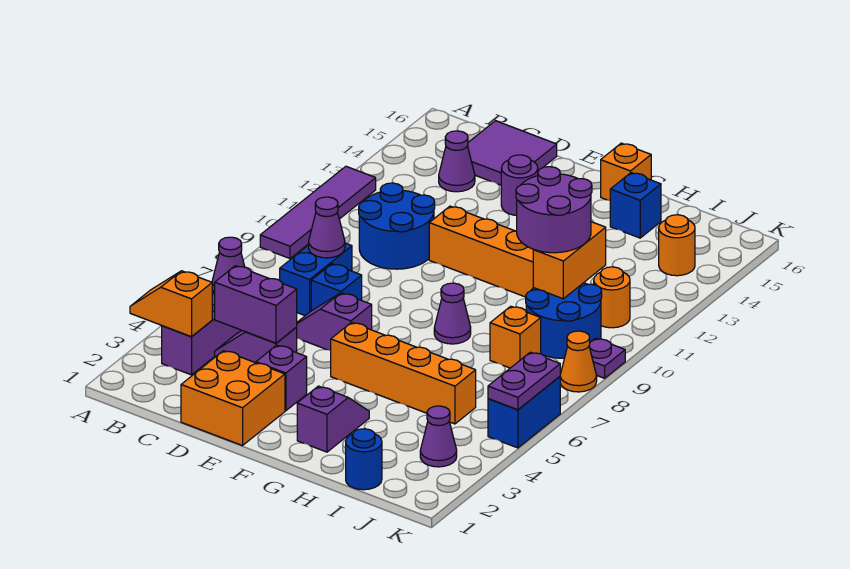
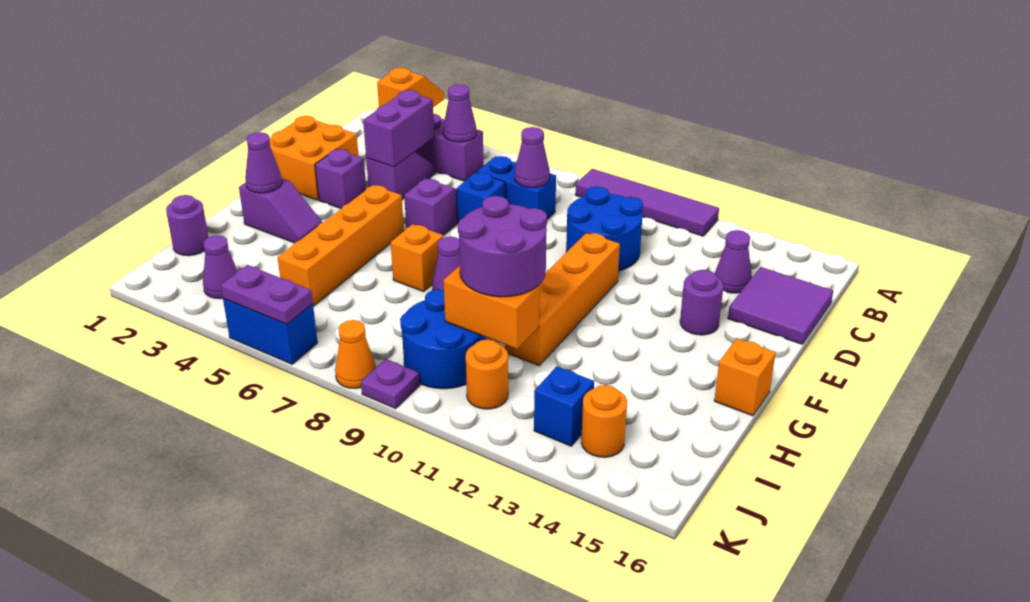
none -> purple cone G2 level 2
blue brick H15 level 1 -> blue brick J13 level 1
blue round brick I1 level 1 -> purple round brick I1 level 1
orange brick I8 level 1 -> orange brick G7 level 1

